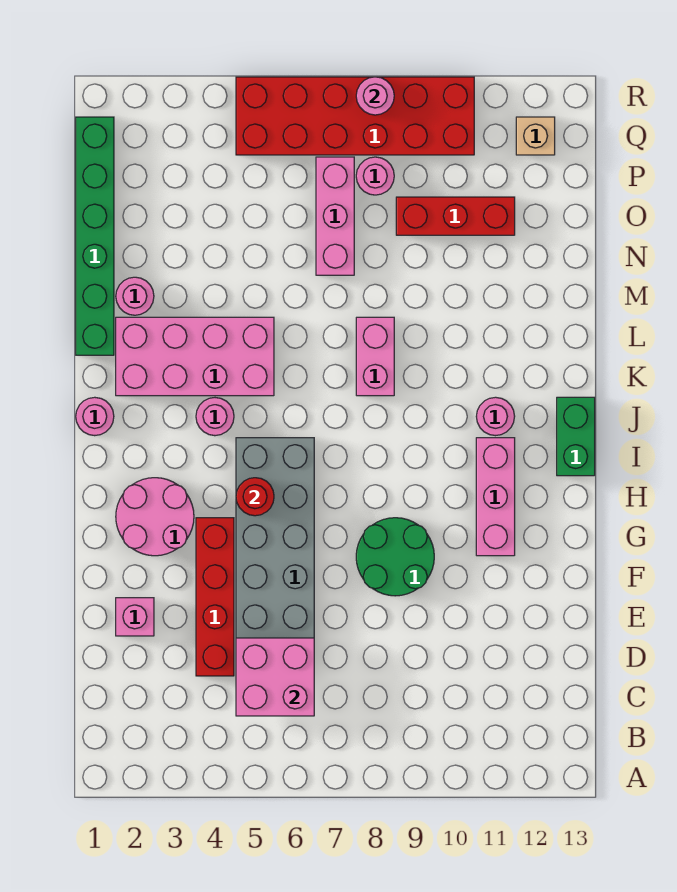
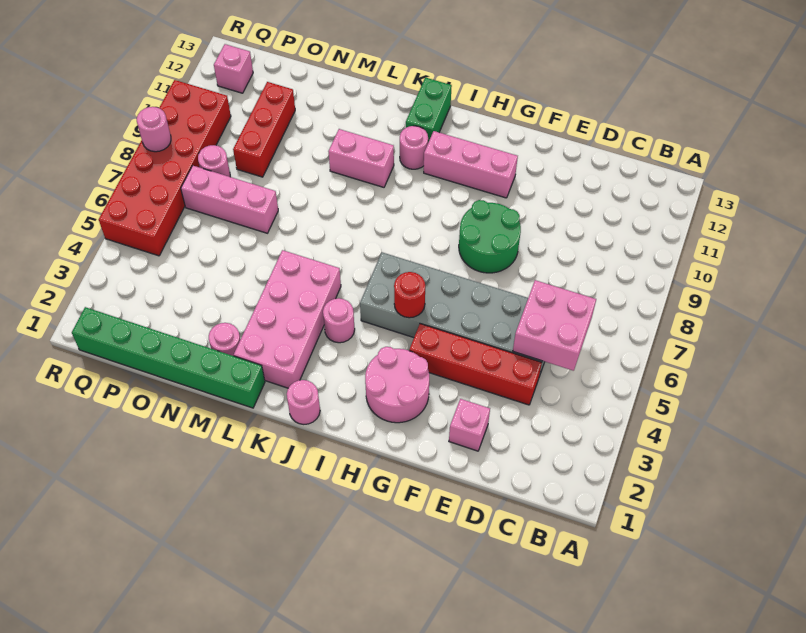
green brick I13:J13 level 1 -> green brick J12:J13 level 1
pink brick K8:L8 level 1 -> pink brick K10:L10 level 1
tan brick Q12 level 1 -> pink brick Q12 level 1

